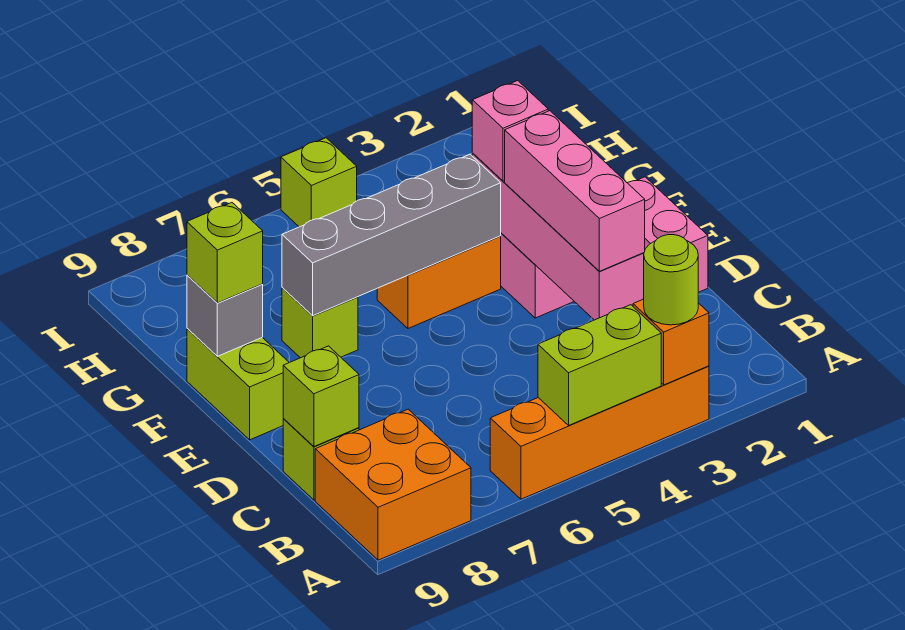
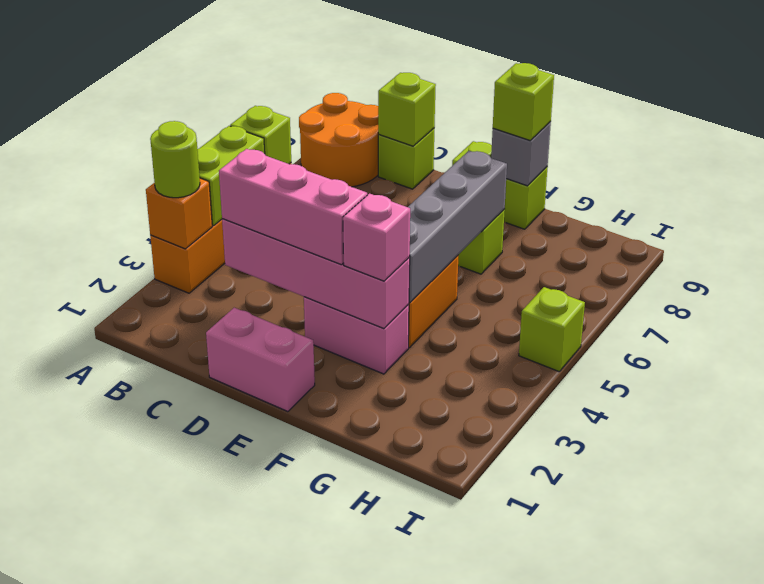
none -> lime brick A6 level 2
orange brick A8:B9 level 1 -> orange round brick A8:B9 level 1

